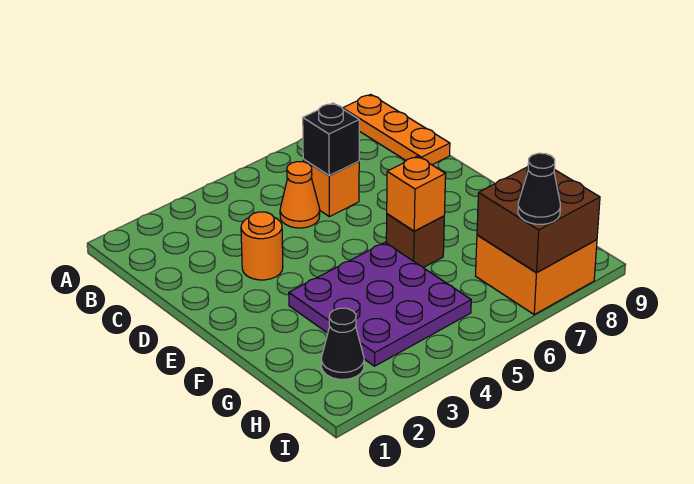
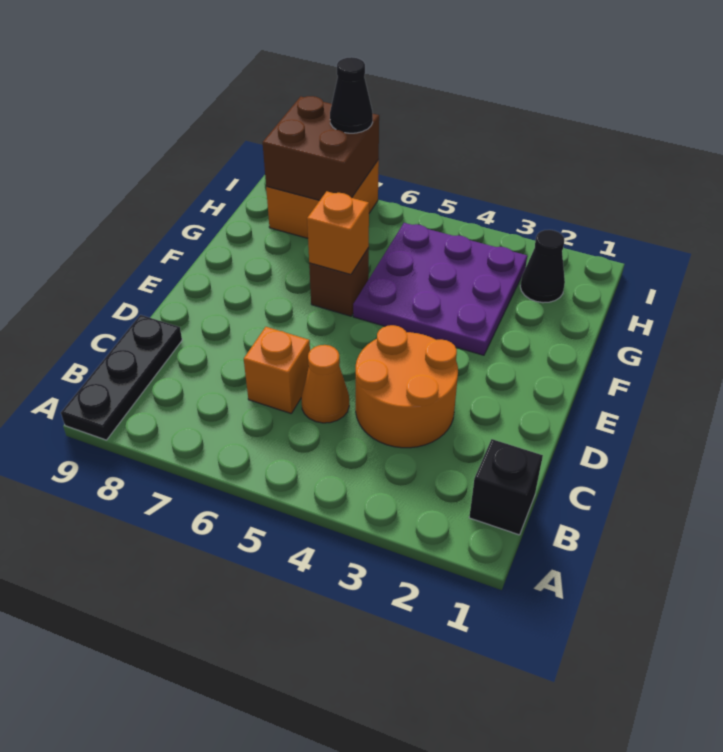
orange plate A9:C9 level 1 -> black plate A9:C9 level 1
black brick C6 level 2 -> black brick B1 level 1
orange round brick D3 level 1 -> orange round brick C3:D4 level 1

